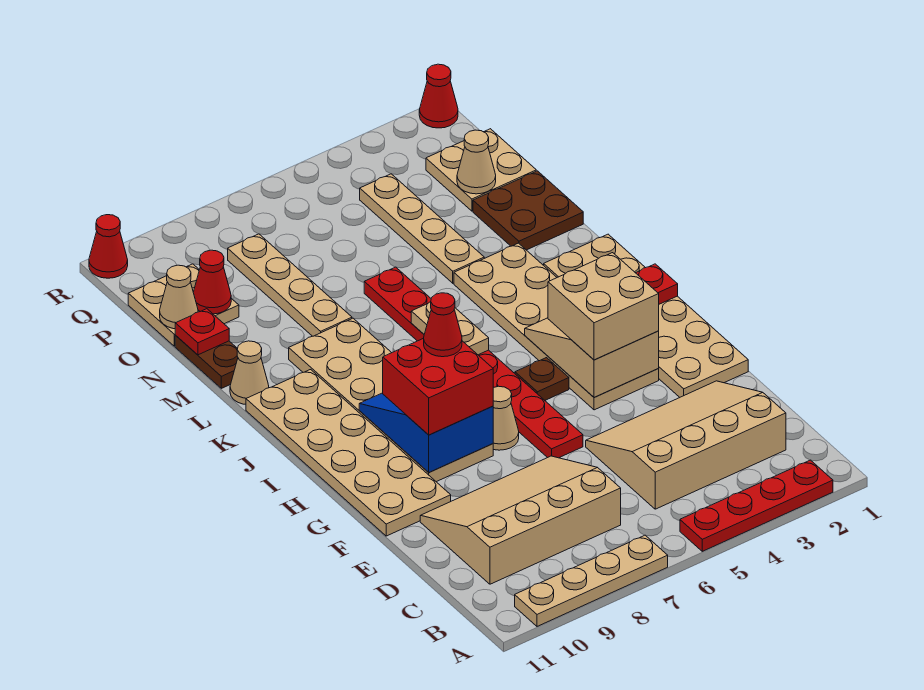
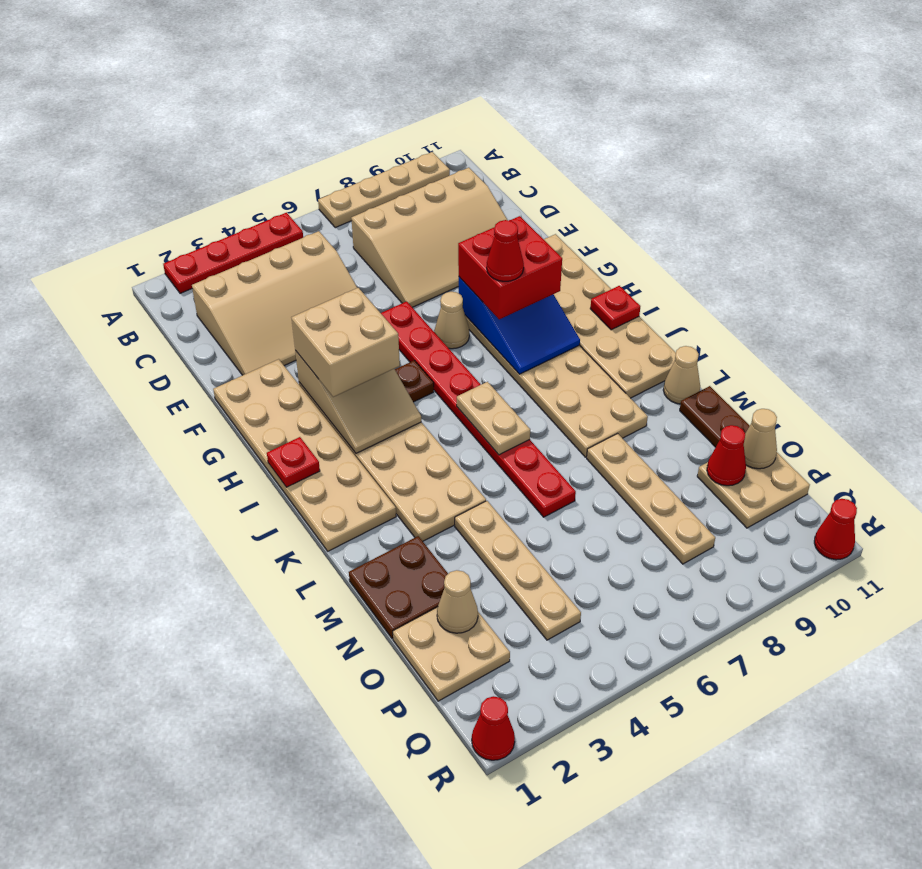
red plate N11 level 2 -> red plate I11 level 2

